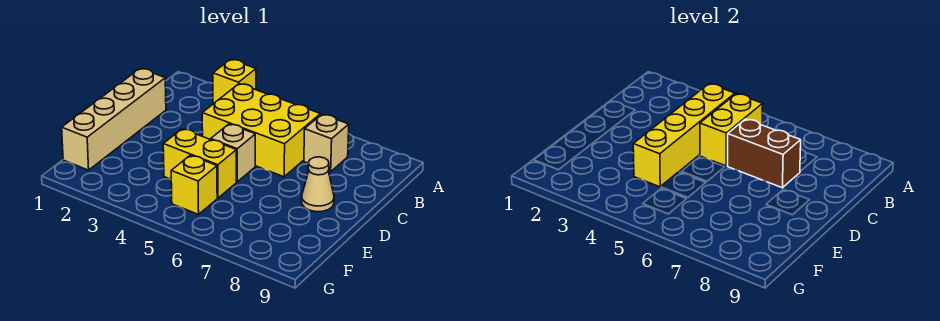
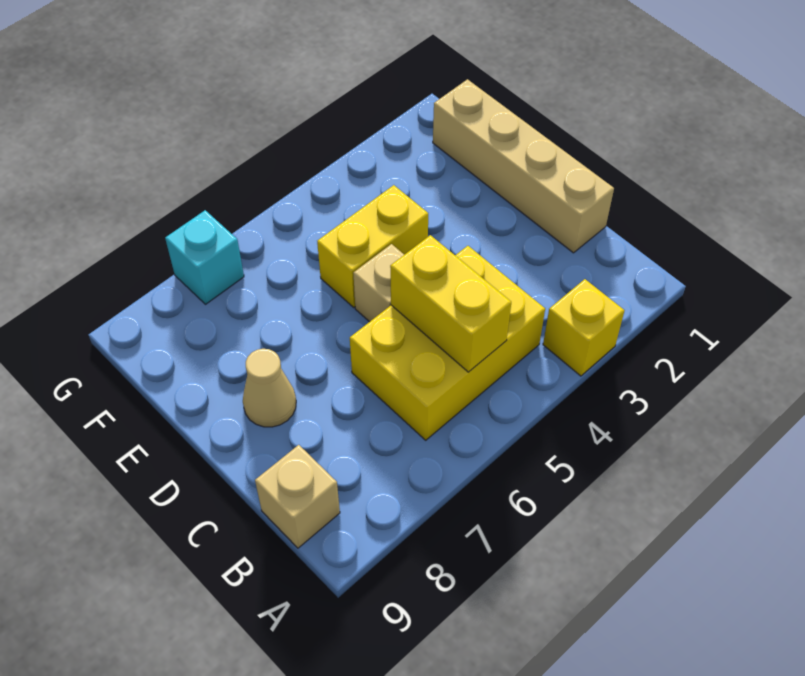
yellow brick B4:E4 level 2 -> none
tan brick B7 level 1 -> tan brick B9 level 1
brown brick C6:C7 level 2 -> none
yellow brick F5 level 1 -> none
none -> cyan brick G7 level 1

